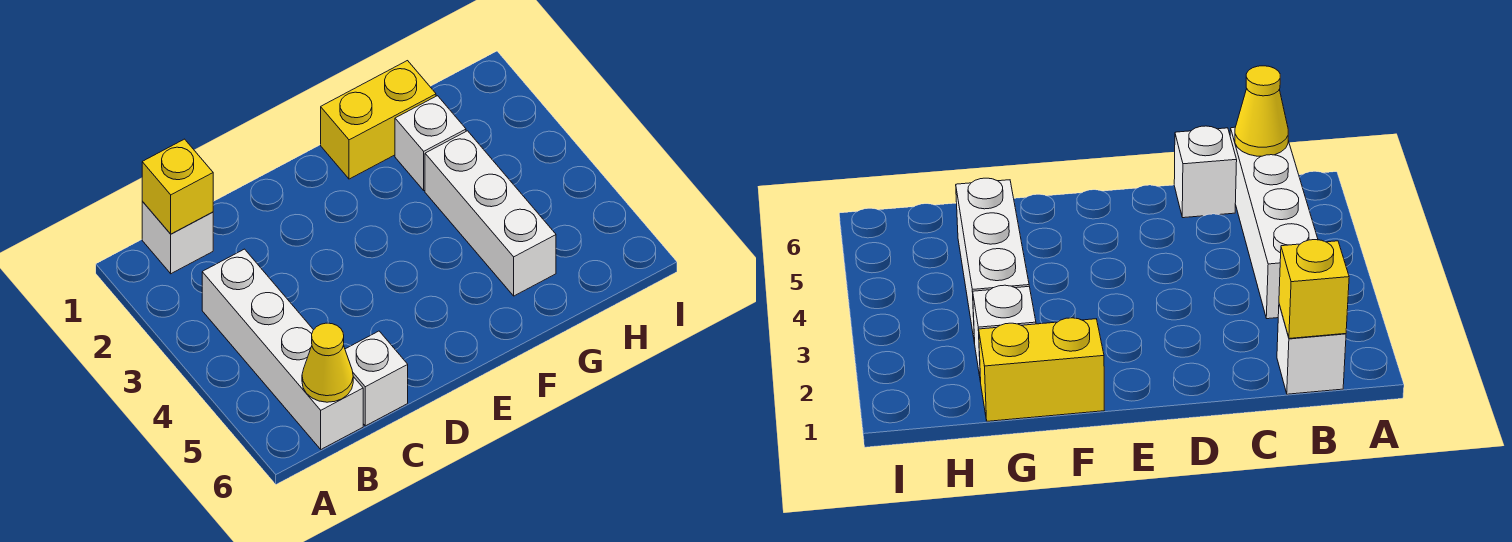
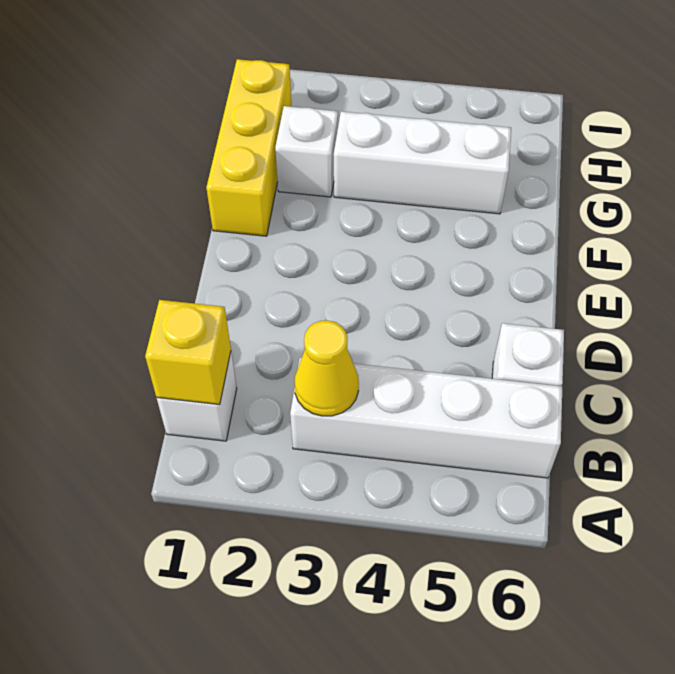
yellow cone B6 level 2 -> yellow cone B3 level 2
yellow brick F1:G1 level 1 -> yellow brick F1:H1 level 1

